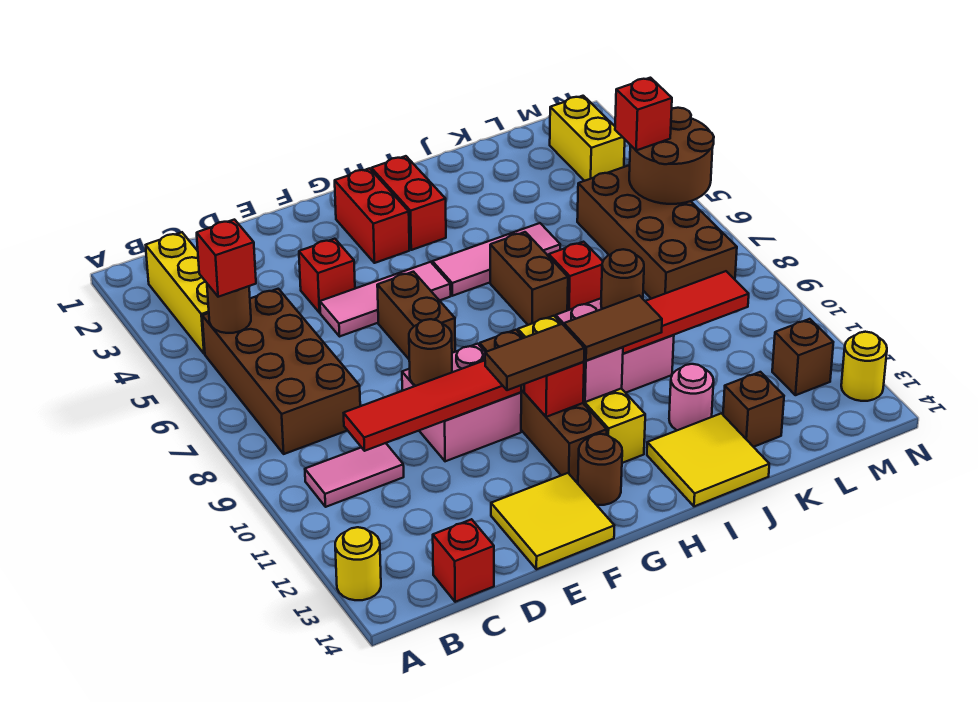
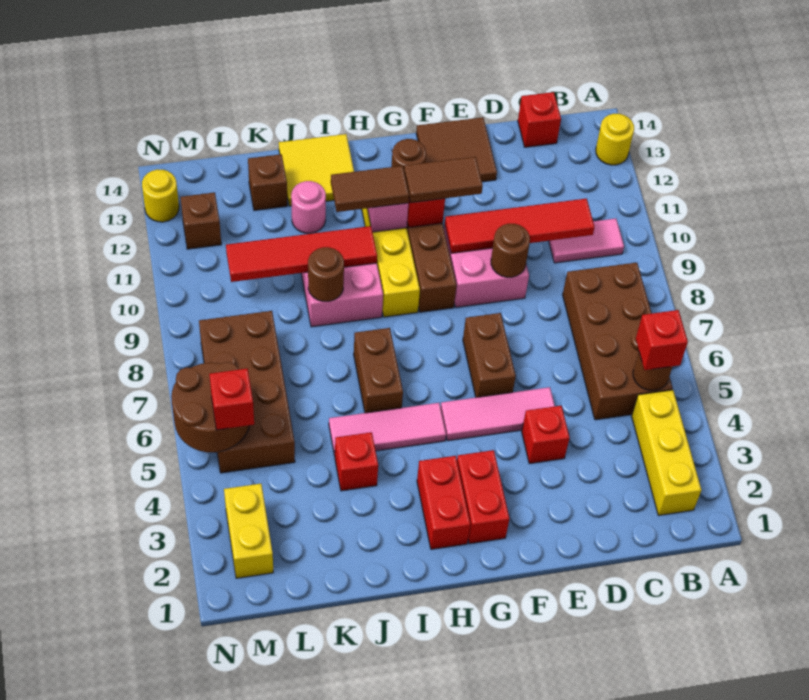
yellow tile E13:F14 level 1 -> brown tile E13:F14 level 1
red brick J7 level 1 -> red brick J4 level 1

